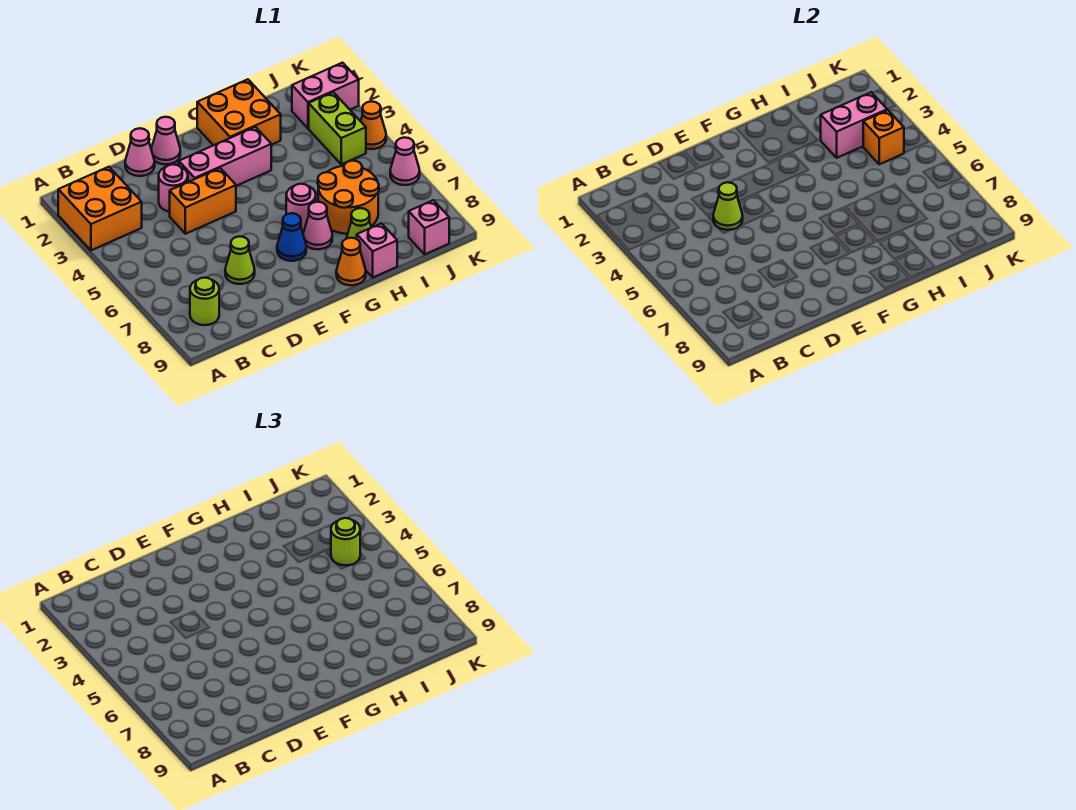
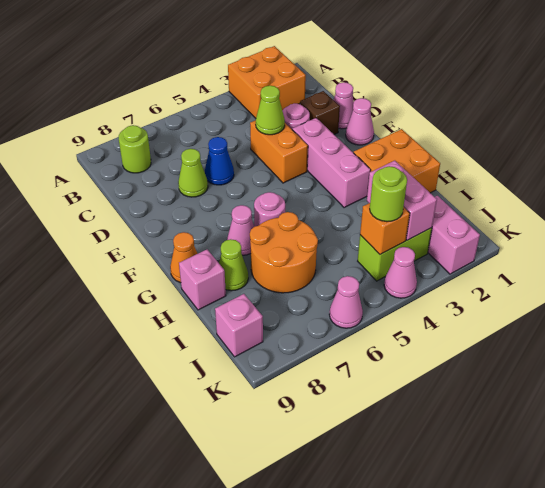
none -> brown brick D2 level 1
blue cone F7 level 1 -> blue cone D6 level 1
orange cone K4 level 1 -> pink cone K4 level 1

